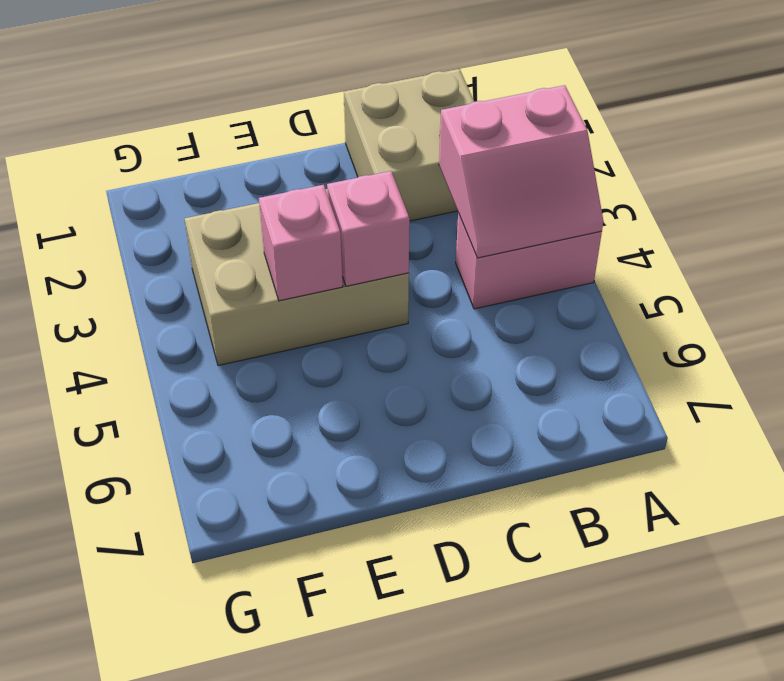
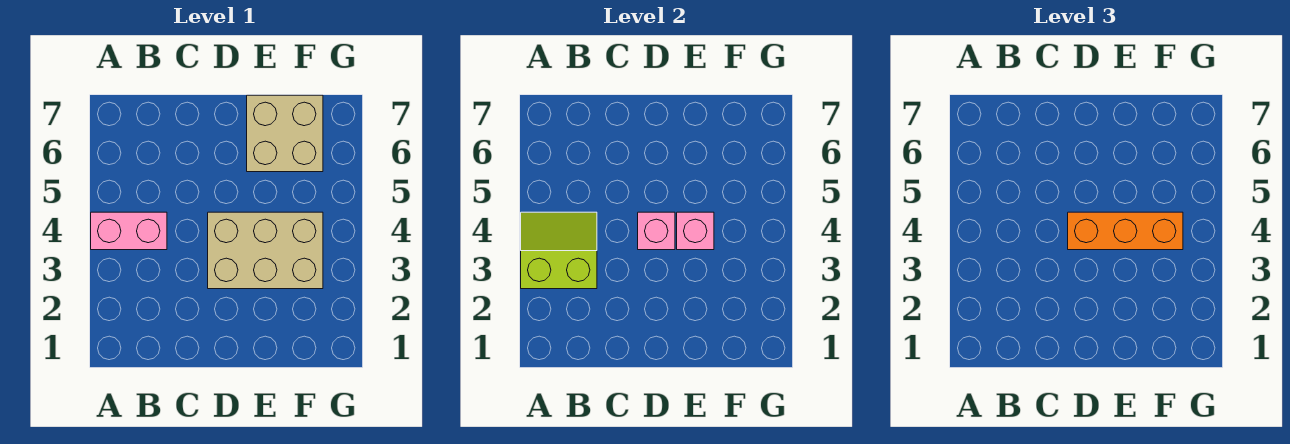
pink slope A3:B4 level 2 top 3 -> lime slope A3:B4 level 2 top 3
tan brick B1:C2 level 1 -> tan brick E6:F7 level 1
none -> orange brick D4:F4 level 3

